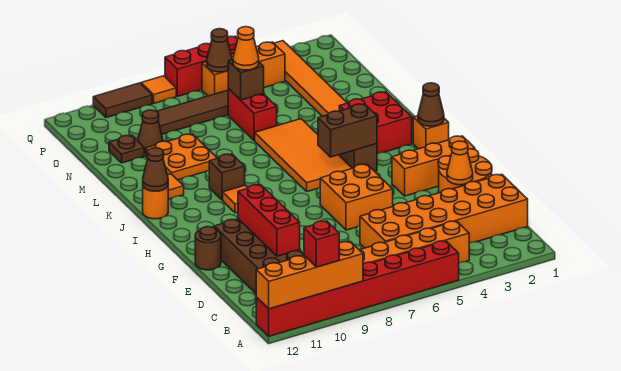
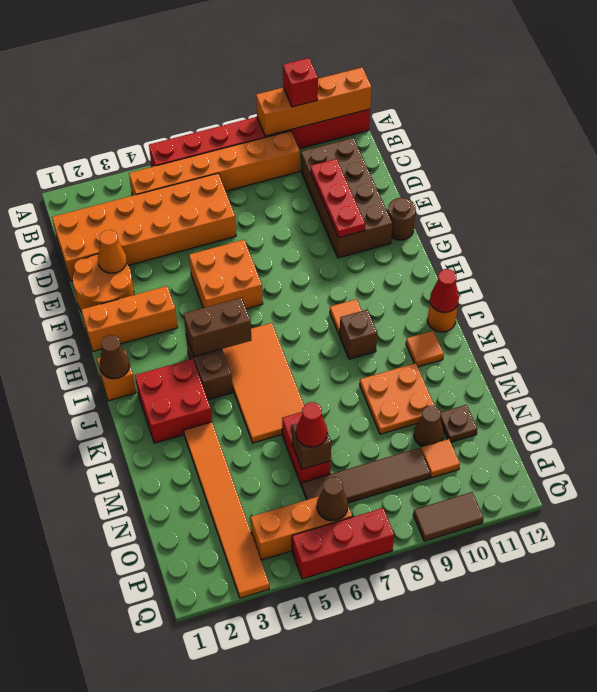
red brick D10:F10 level 2 -> red plate D10:F10 level 2
brown cone J12 level 2 -> red cone J12 level 2
orange cone N6 level 3 -> red cone N6 level 3
orange tile Q8 level 1 -> orange tile O10 level 1

